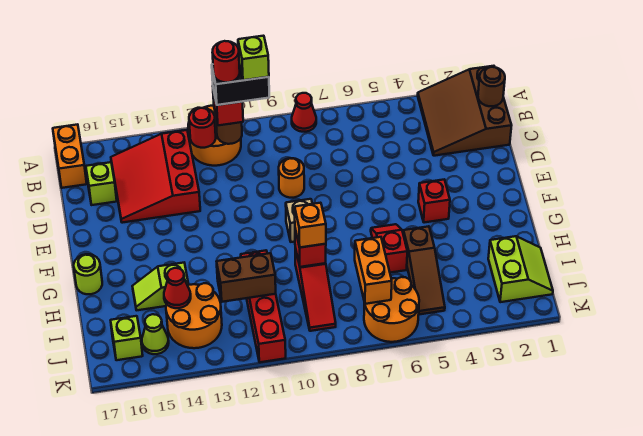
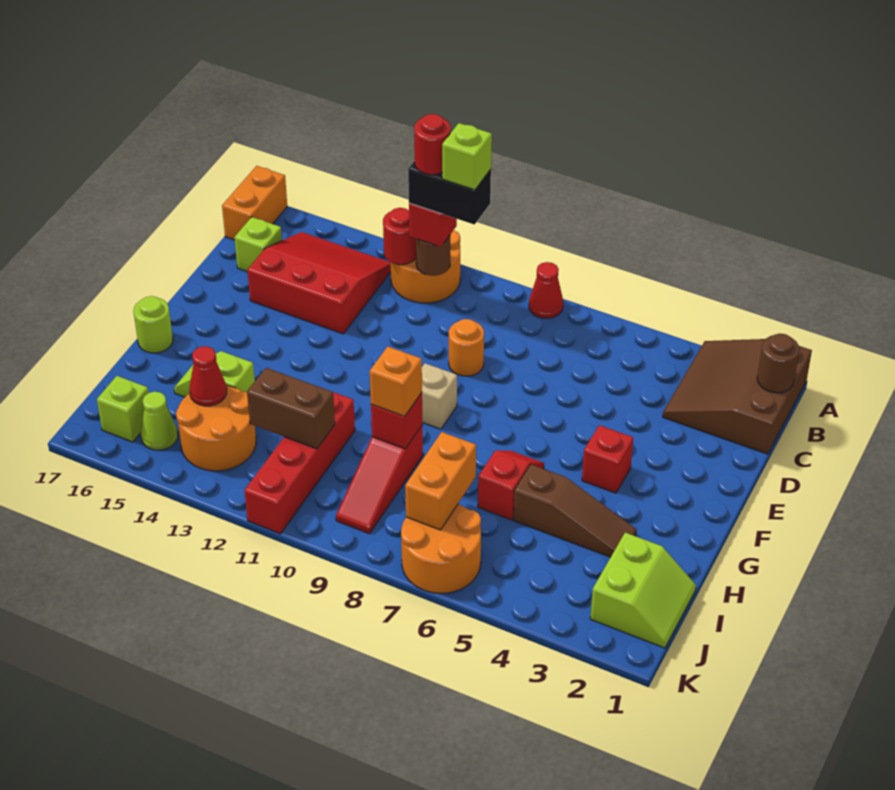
red slope B13:D15 level 1 top 13 -> red slope B13:D15 level 1 top D
brown slope H5:J5 level 1 top H -> brown slope H3:H5 level 1 top 5

